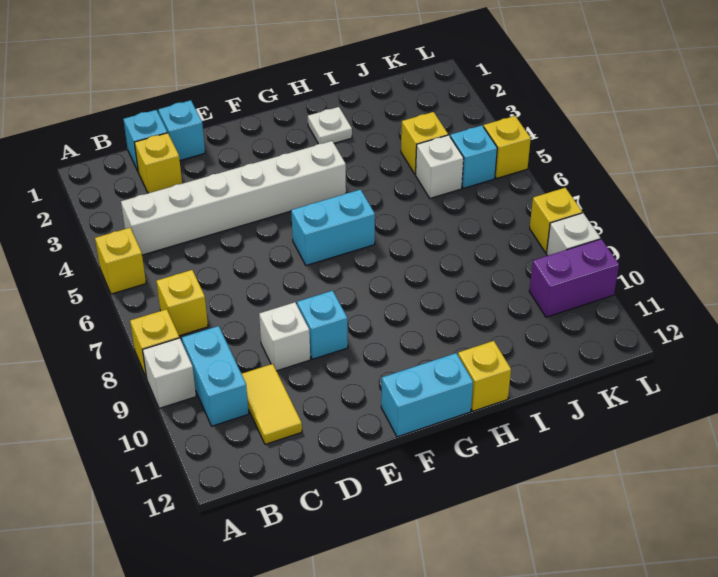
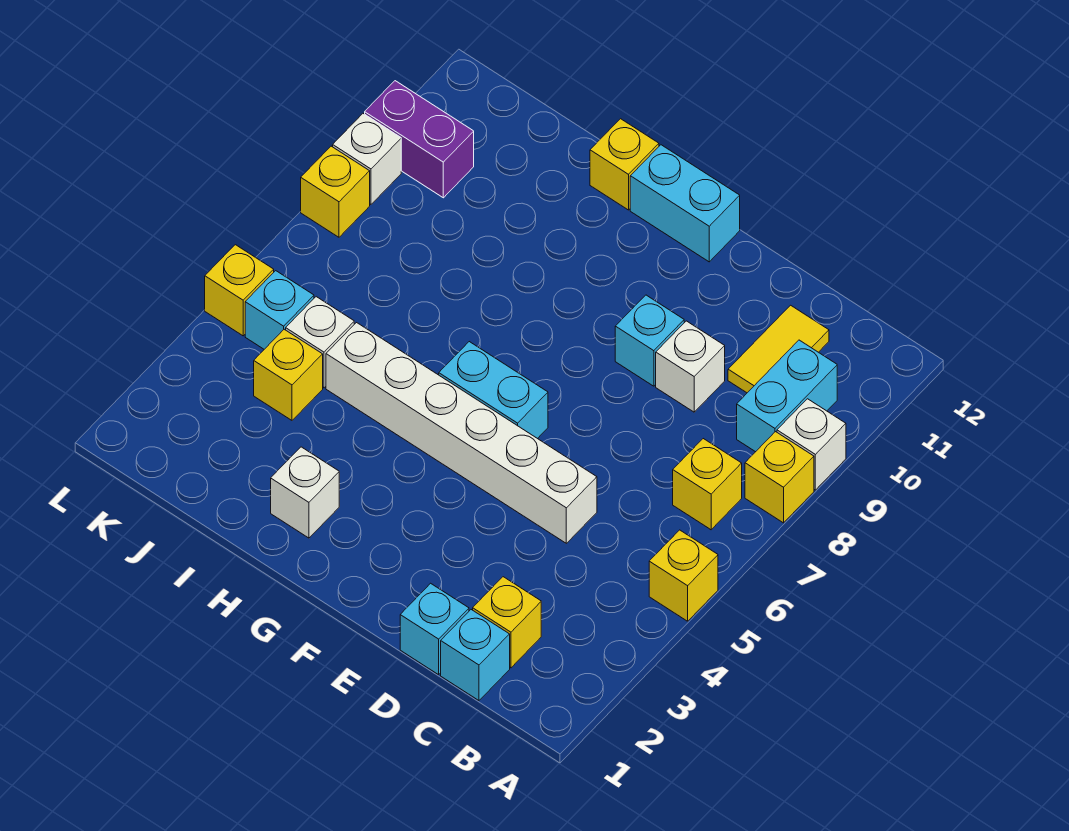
white brick B4:G4 level 1 -> white brick D5:I5 level 1
white plate H2 level 1 -> white brick H2 level 1

